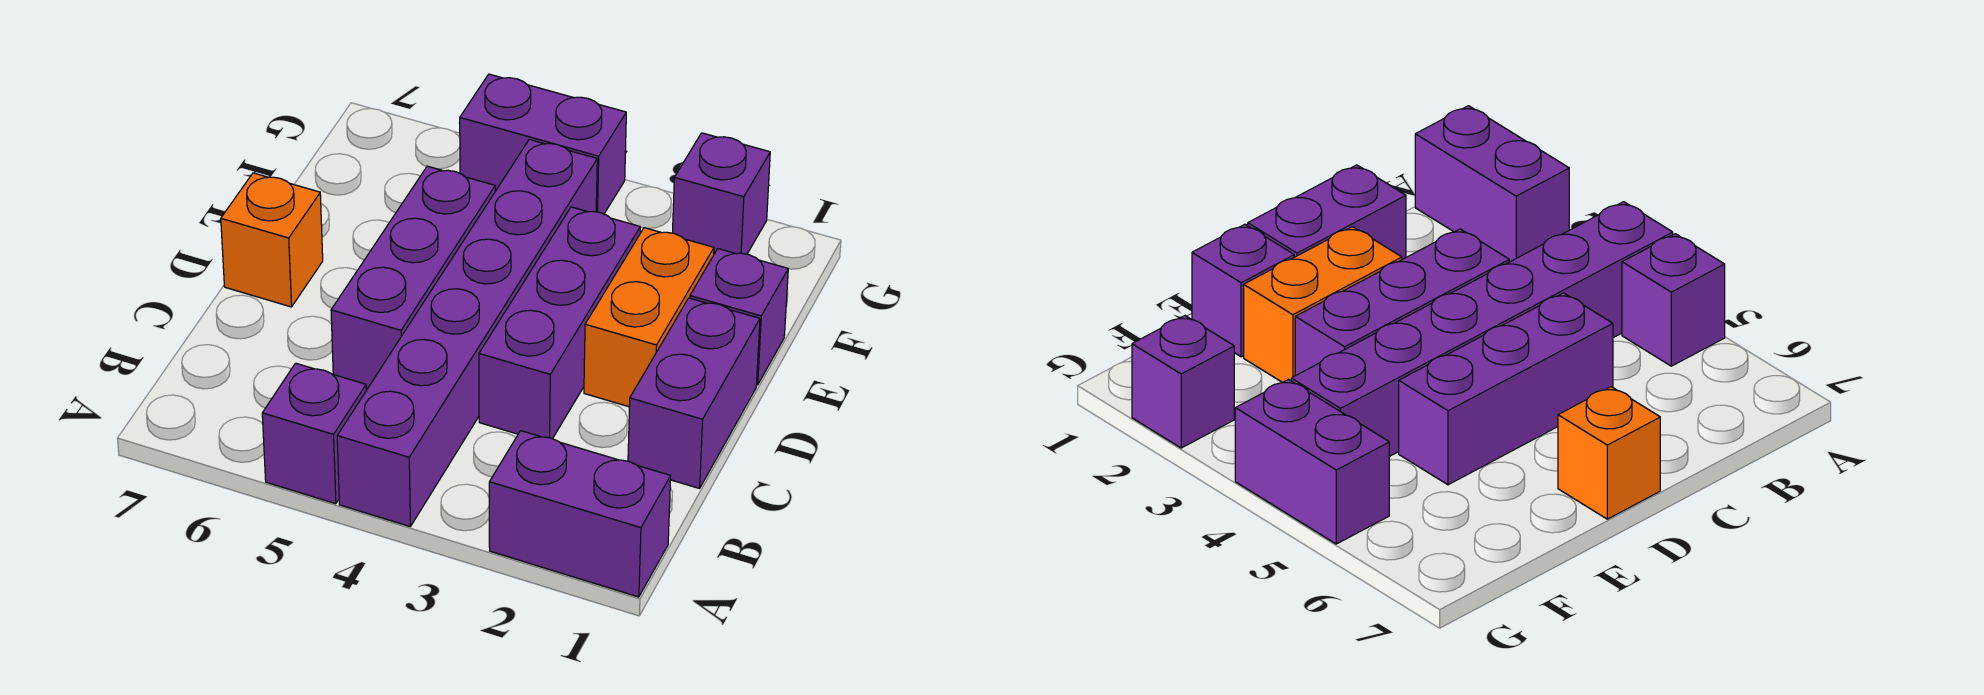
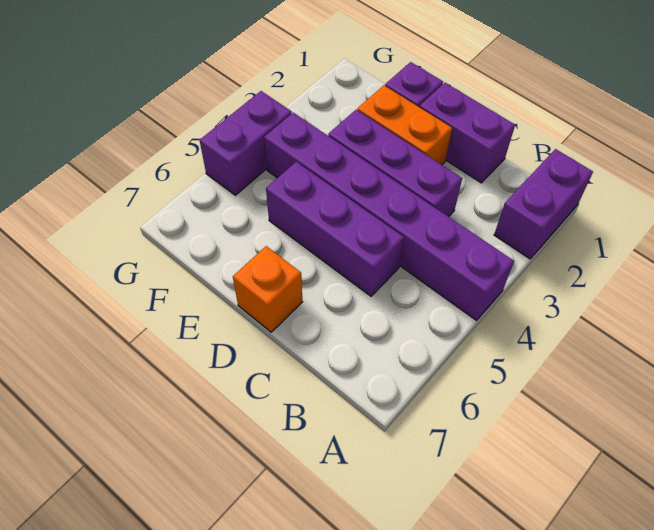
purple brick A5 level 1 -> none
purple brick G2 level 1 -> none

